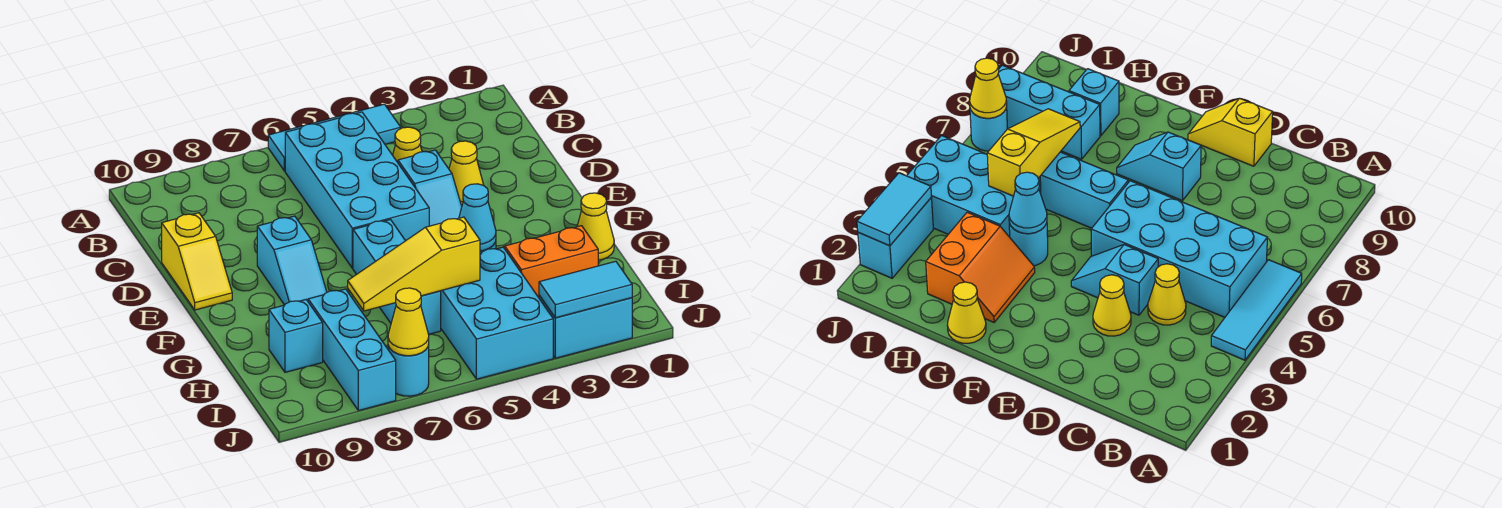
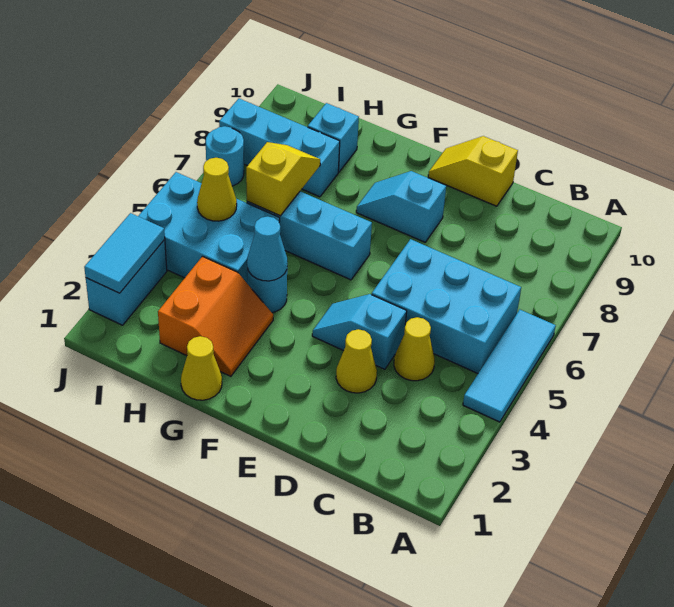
cyan brick B5:E6 level 1 -> cyan brick B5:D6 level 1
yellow slope H5:H7 level 2 top 5 -> yellow slope H6:H7 level 2 top 6
yellow cone J7 level 2 -> yellow cone I5 level 2

